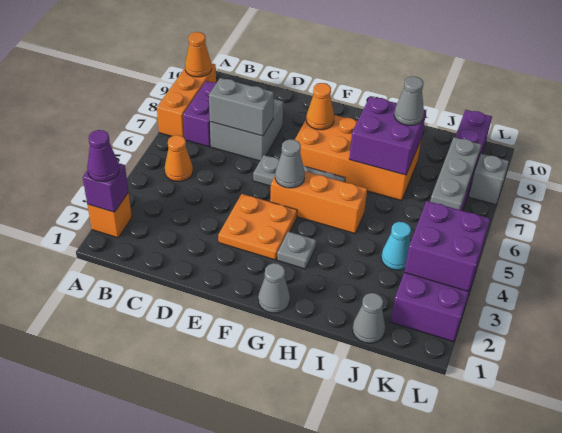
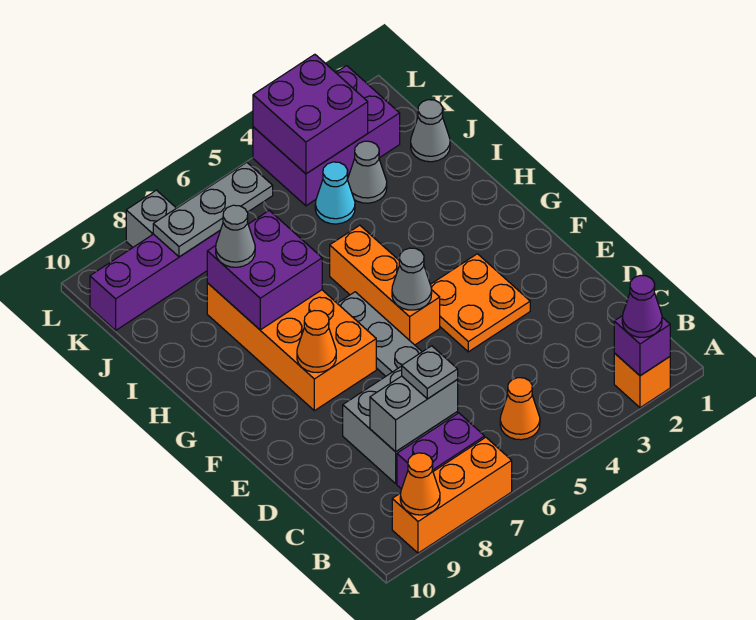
grey brick C7:D7 level 2 -> grey brick C7:C8 level 2
grey cone G1 level 1 -> grey cone J3 level 1
grey plate G3 level 1 -> grey plate C7 level 3

